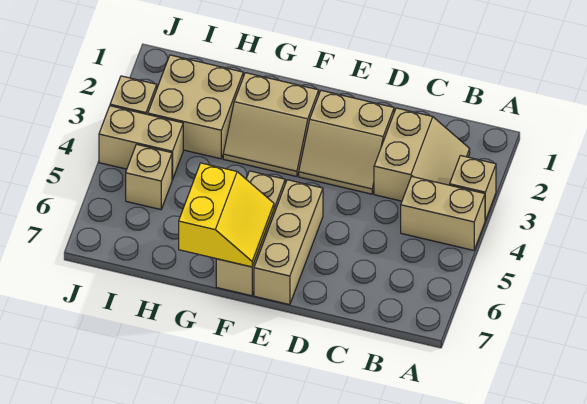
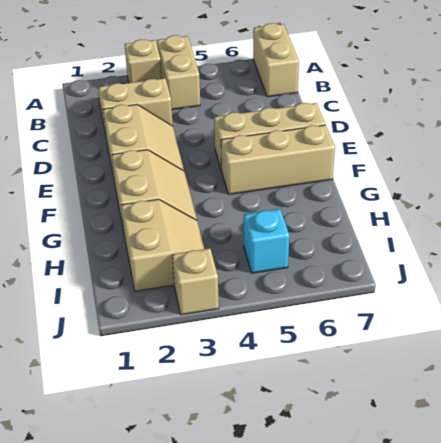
yellow slope F6:G7 level 2 top G -> none
tan brick H2:I3 level 1 -> tan slope H2:I3 level 1 top 2
tan brick I4:J4 level 1 -> tan brick A7:B7 level 1
tan brick I5 level 1 -> cyan brick I5 level 1

